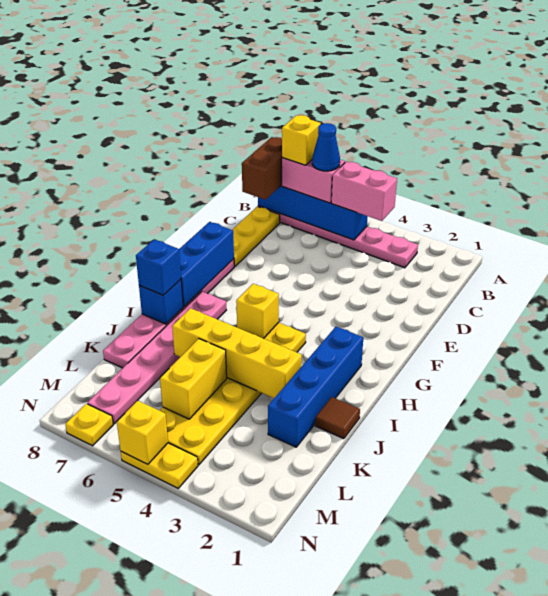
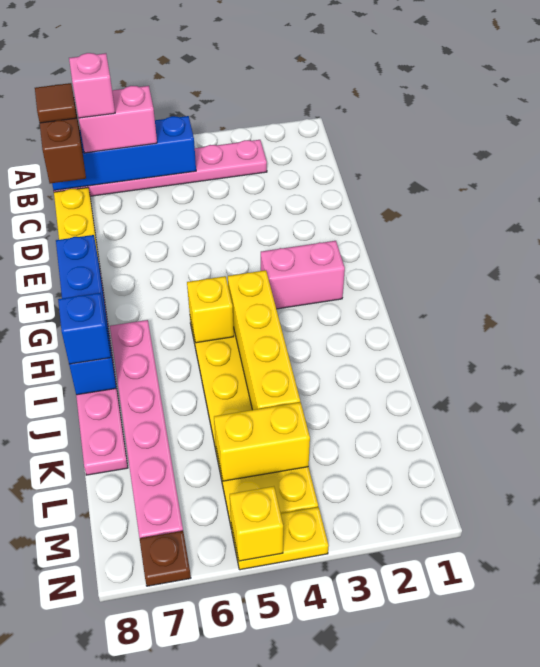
pink brick B4:B5 level 3 -> pink brick G2:G3 level 1
blue cone B6 level 4 -> none
yellow brick B7 level 4 -> pink brick B7 level 4
blue brick H2:K2 level 1 -> none
brown tile J1 level 1 -> brown tile B8 level 4
yellow brick J3:J6 level 2 -> yellow brick H4:K4 level 2
yellow brick K5:L5 level 2 -> yellow brick L4:L5 level 2
yellow plate N7 level 1 -> brown plate N7 level 1

